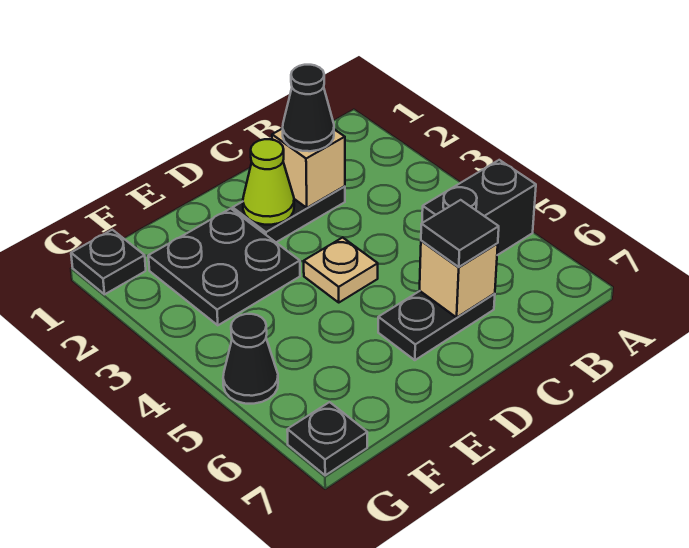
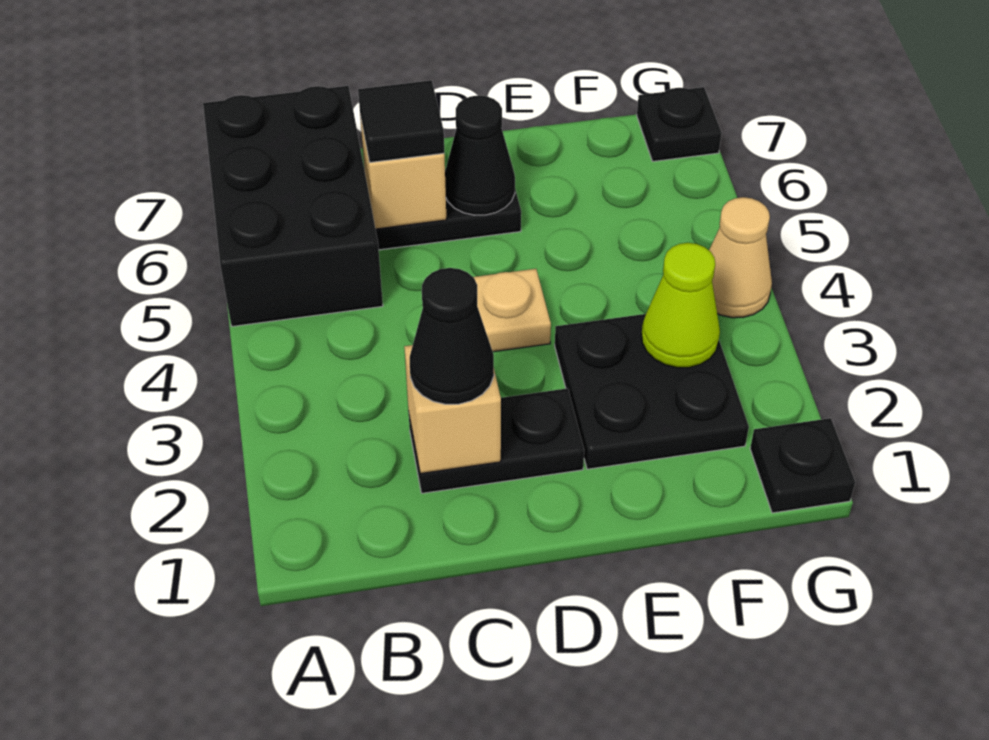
black brick A5:B5 level 1 -> black brick A5:B7 level 1
lime cone D2 level 2 -> lime cone F3 level 2
none -> tan cone G4 level 1
black cone G5 level 1 -> black cone D6 level 2

